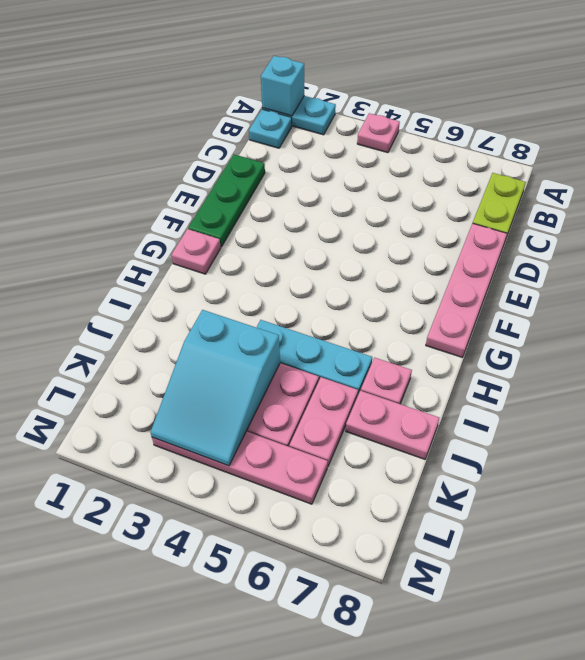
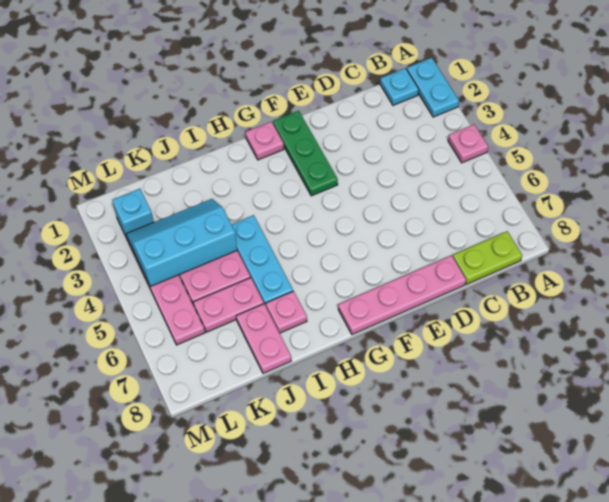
cyan brick A1 level 2 -> cyan brick L2 level 1
green plate D1:F1 level 1 -> green plate F1:F3 level 1
cyan slope J3:L4 level 2 top J -> cyan slope J3:L4 level 2 top 4

